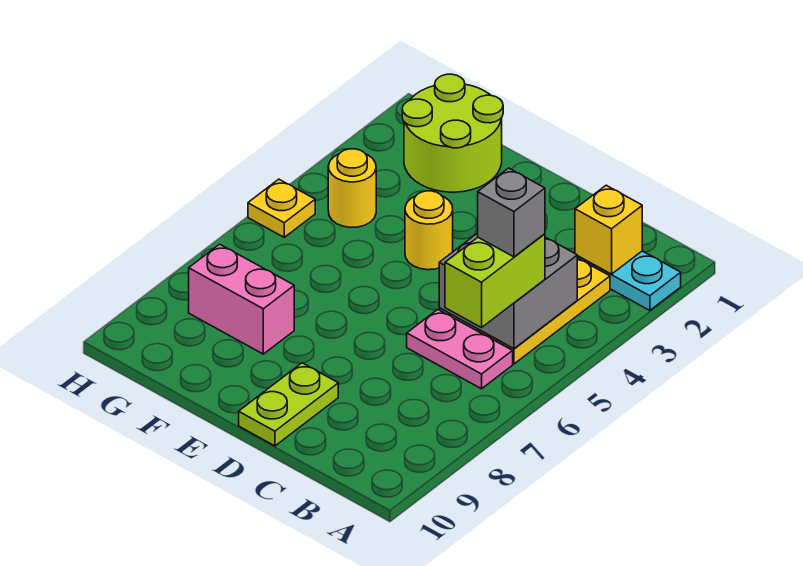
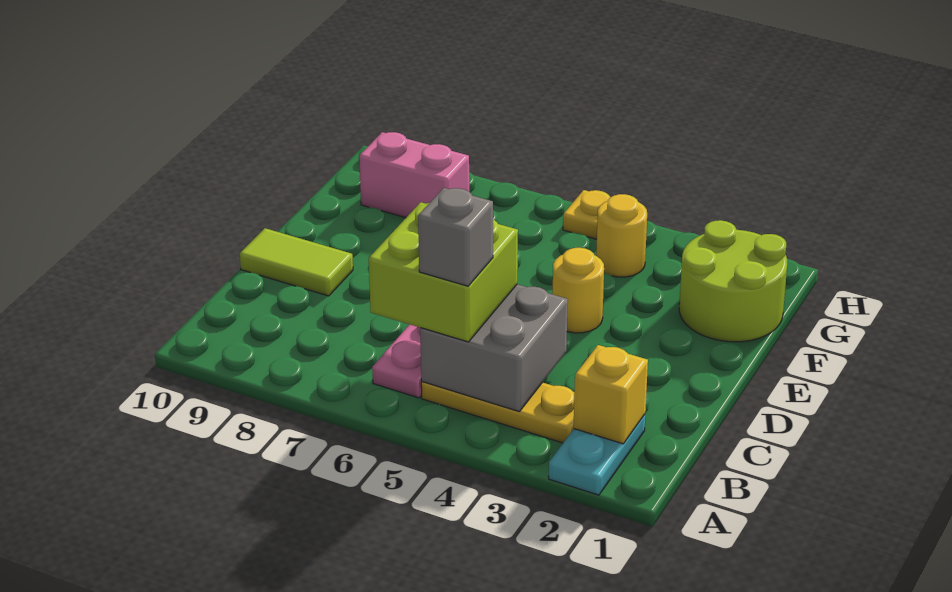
lime brick B5:B6 level 3 -> lime brick B5:C6 level 3
lime plate D9:D10 level 1 -> lime tile D9:D10 level 1
pink brick F8:G8 level 1 -> pink brick G8:G9 level 1

